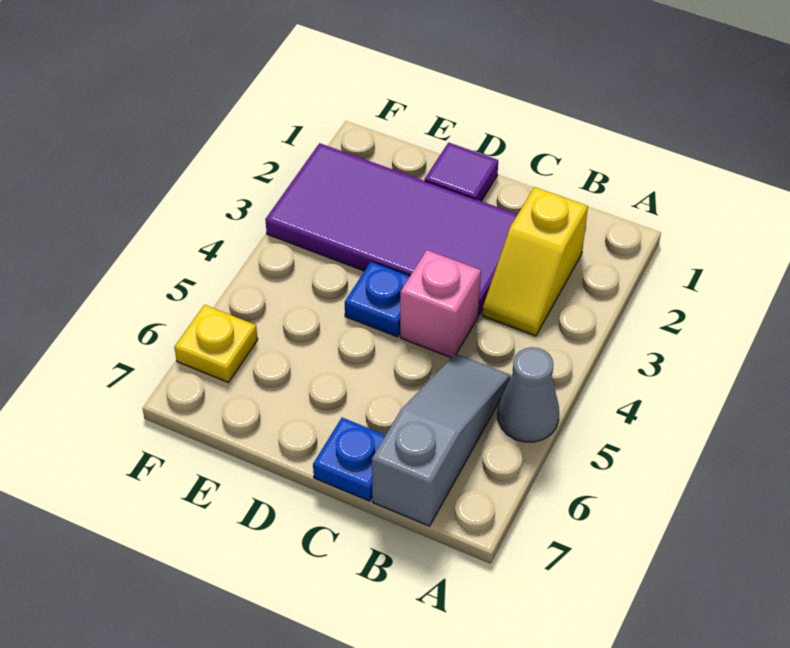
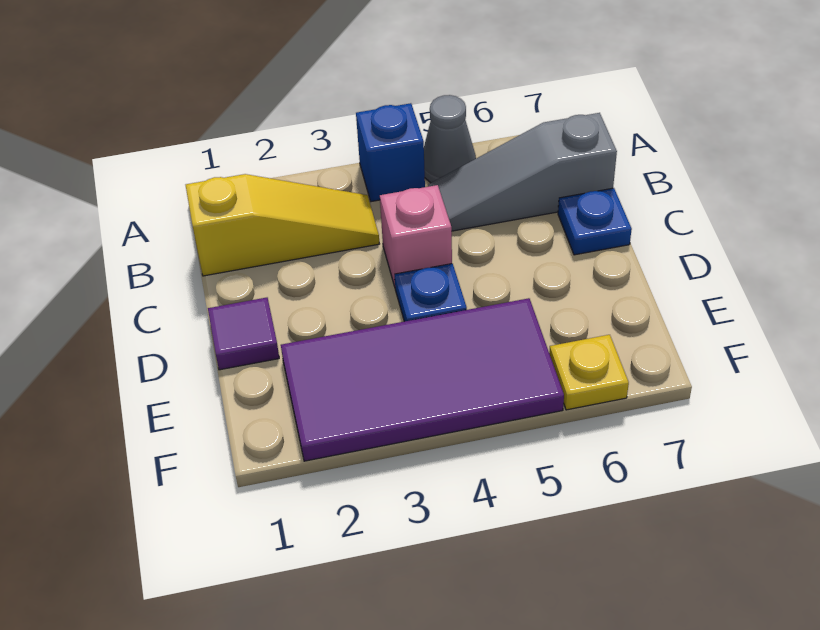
none -> blue brick A4 level 1
yellow slope B2:B3 level 1 top 2 -> yellow slope B1:B3 level 1 top 1
purple tile C2:F3 level 1 -> purple tile E2:F5 level 1

